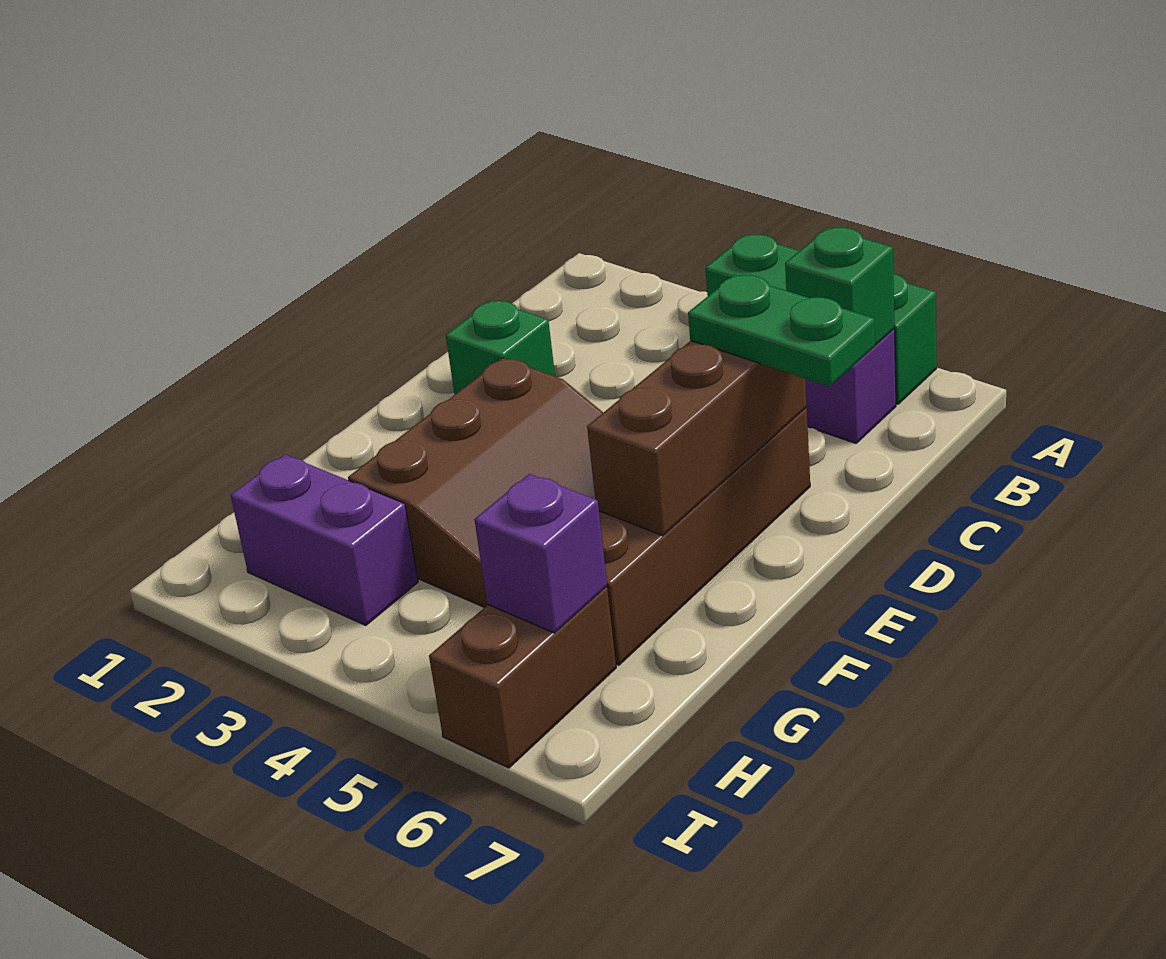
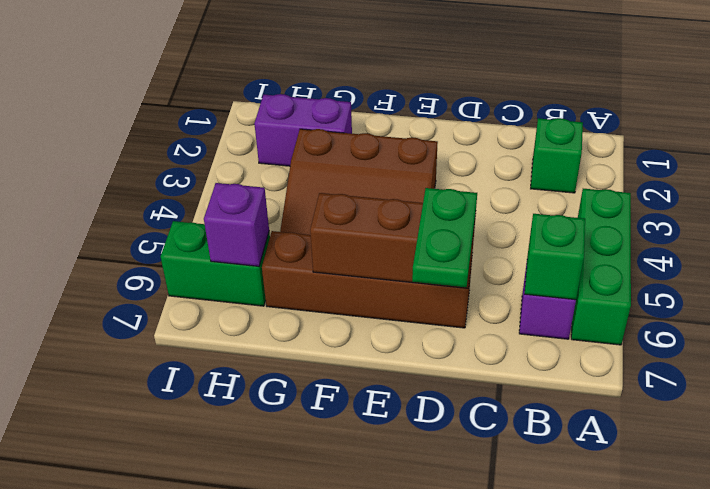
green brick D2 level 1 -> green brick B2 level 1
purple brick H2:H3 level 1 -> purple brick G2:H2 level 1
brown brick H6:I6 level 1 -> green brick H6:I6 level 1

